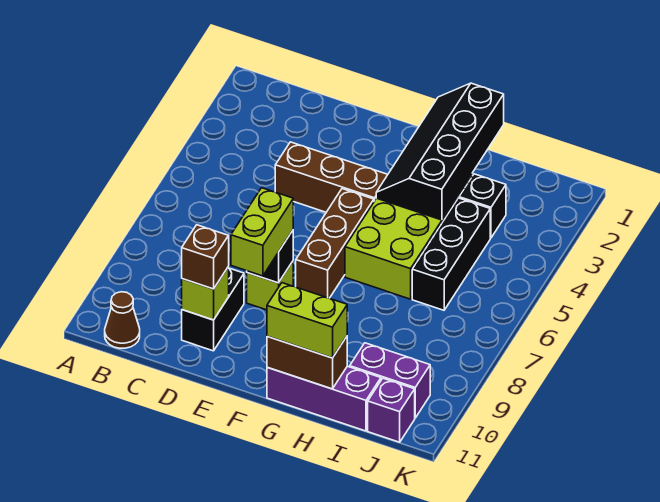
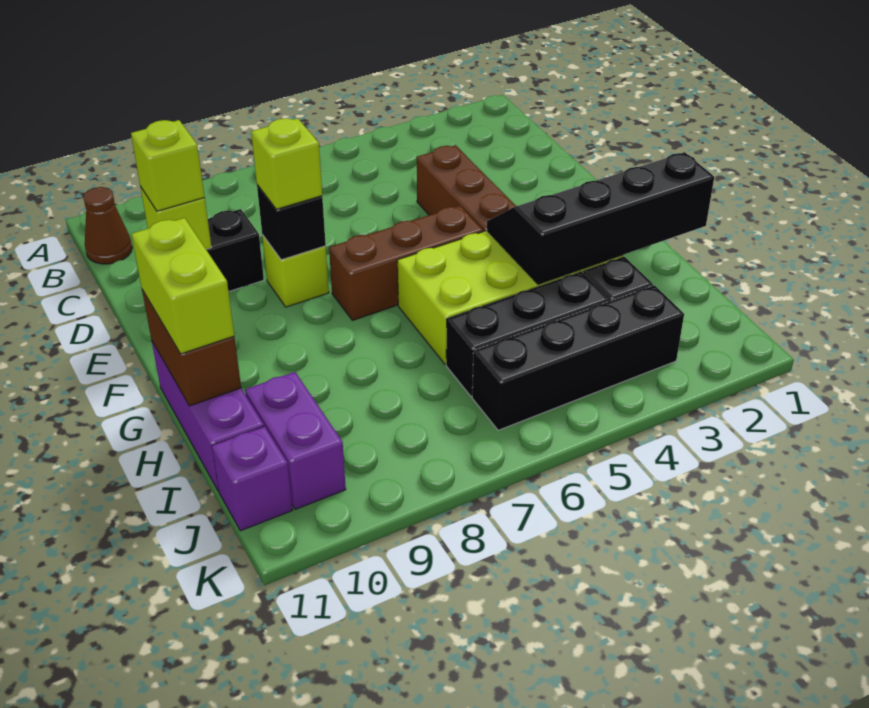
brown brick D10 level 3 -> lime brick D10 level 3
lime brick E8:E9 level 3 -> lime brick E8 level 3
none -> black brick J3:J6 level 1

